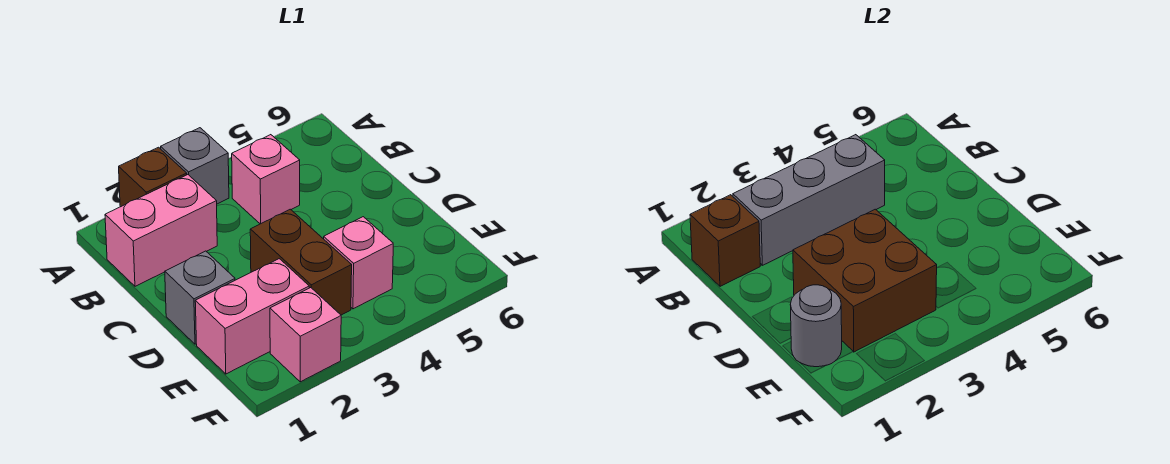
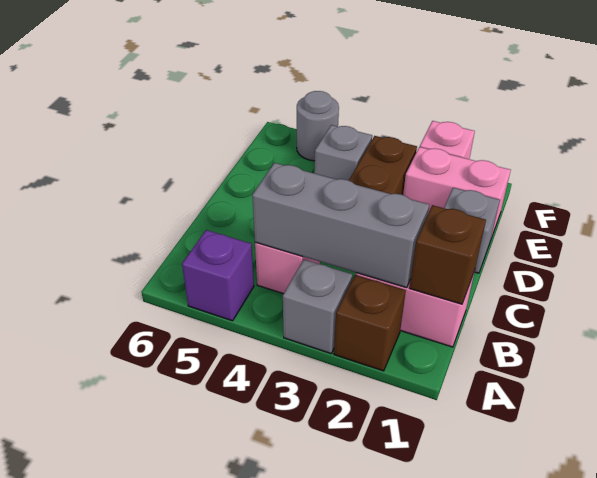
none -> purple brick A5 level 1
brown brick D2:E3 level 2 -> none
grey round brick E1 level 2 -> grey round brick F5 level 1
pink brick E4 level 1 -> grey brick E4 level 1

